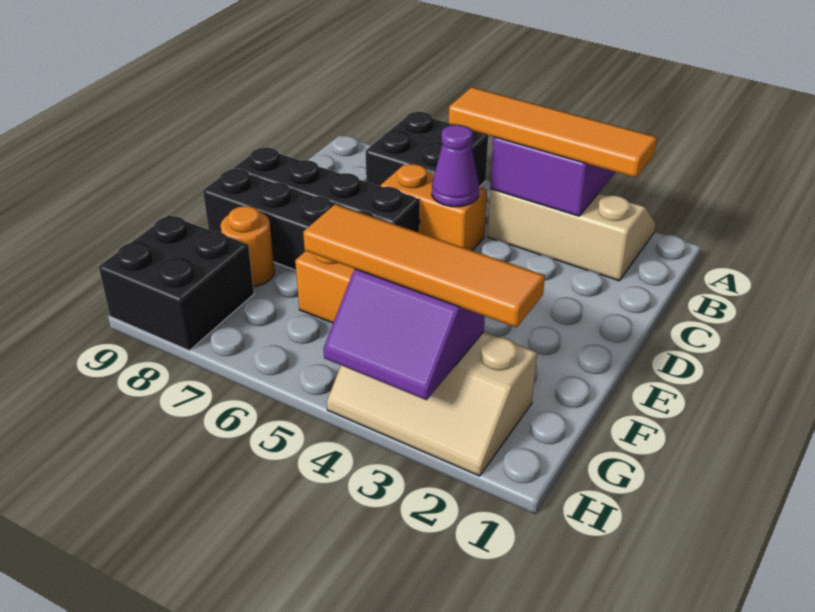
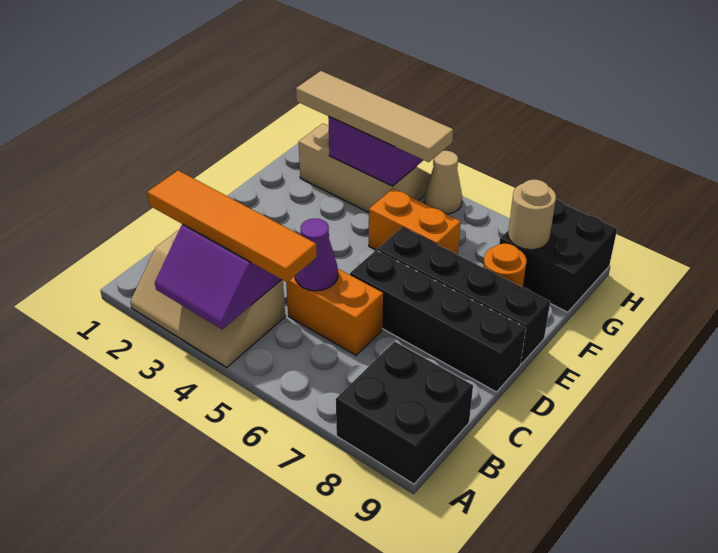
black brick A6:B7 level 1 -> black brick A8:B9 level 1
orange tile G2:G5 level 3 -> tan tile G2:G5 level 3
none -> tan round brick G8 level 2
none -> tan cone H5 level 1

